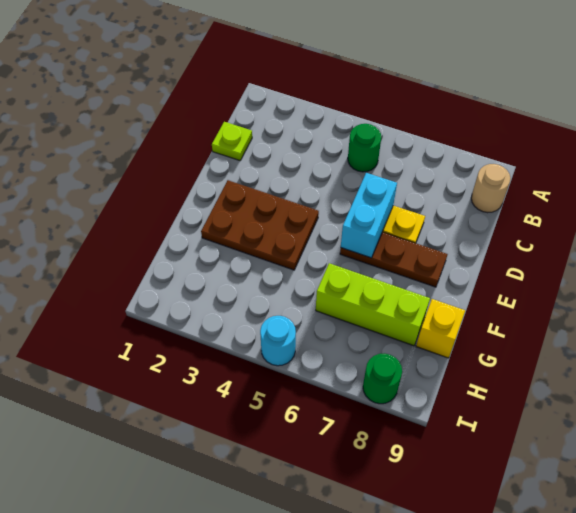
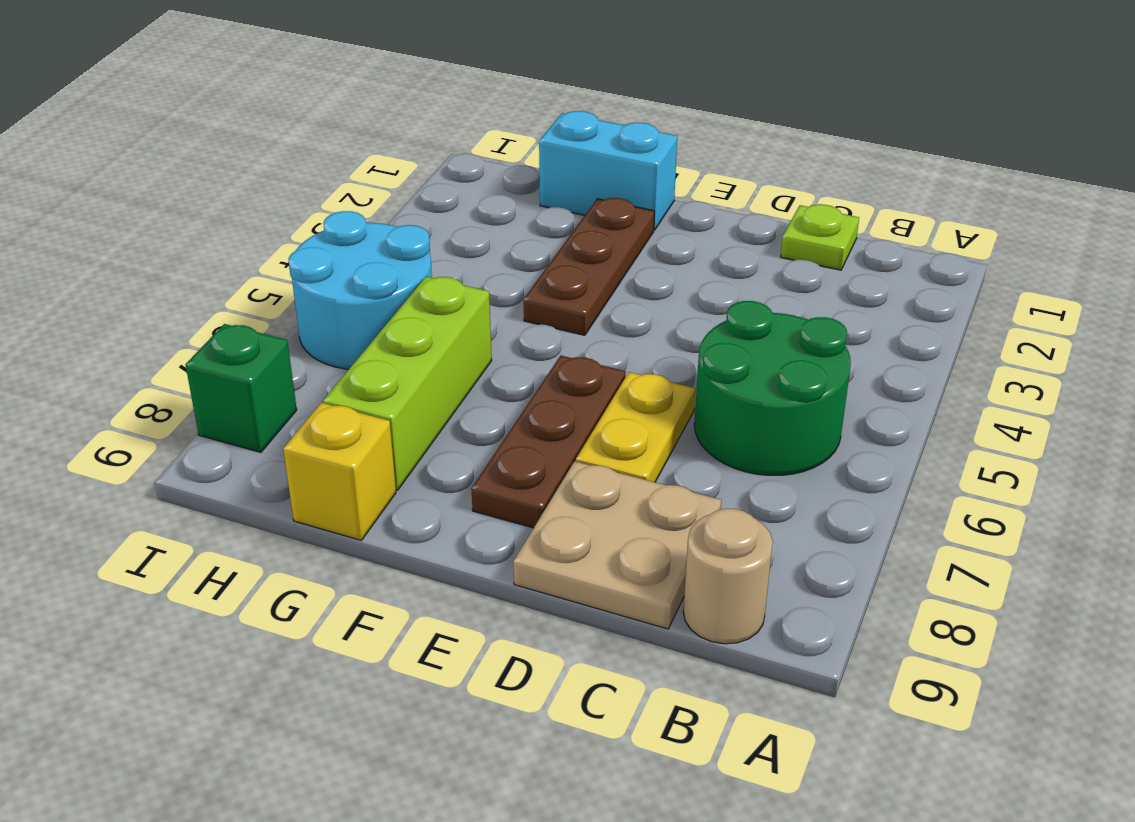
green round brick B5 level 1 -> green round brick B5:C6 level 1
none -> tan plate C8:D9 level 1
cyan brick D6:E6 level 2 -> cyan brick F1:G1 level 1
brown plate E2:F4 level 1 -> brown plate F2:F4 level 1
cyan round brick I5 level 1 -> cyan round brick H5:I6 level 1
green round brick I8 level 1 -> green brick I8 level 1

